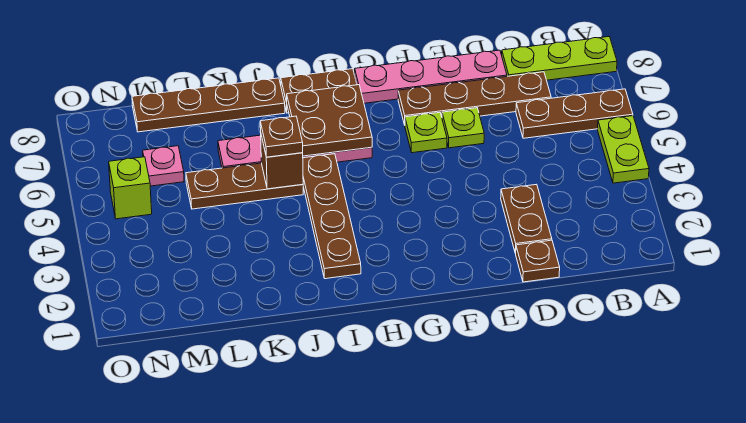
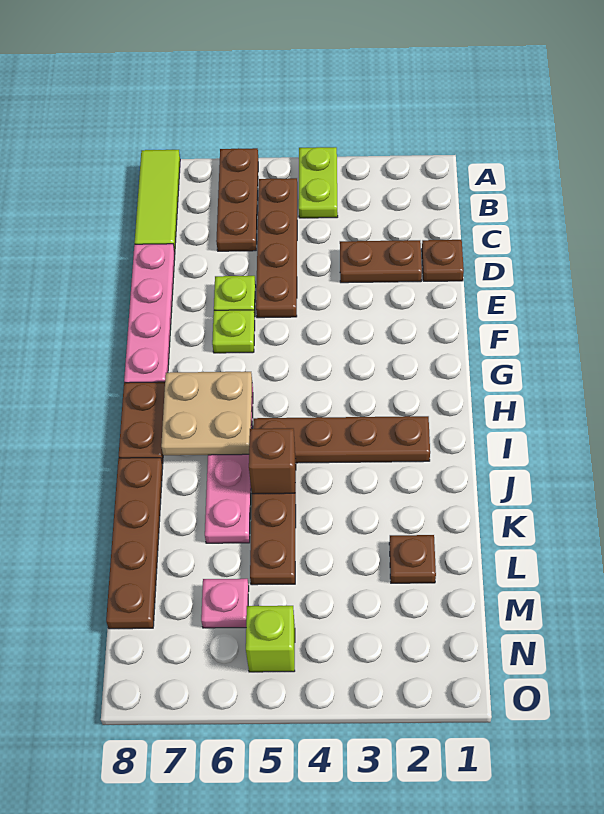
lime plate A4:A5 level 1 -> lime plate A4:B4 level 1
lime plate A8:C8 level 1 -> lime tile A8:C8 level 1
brown plate C7:F7 level 1 -> brown plate B5:E5 level 1
brown plate H6:I7 level 2 -> tan plate H6:I7 level 2
brown plate J5 level 3 -> brown plate L2 level 1

